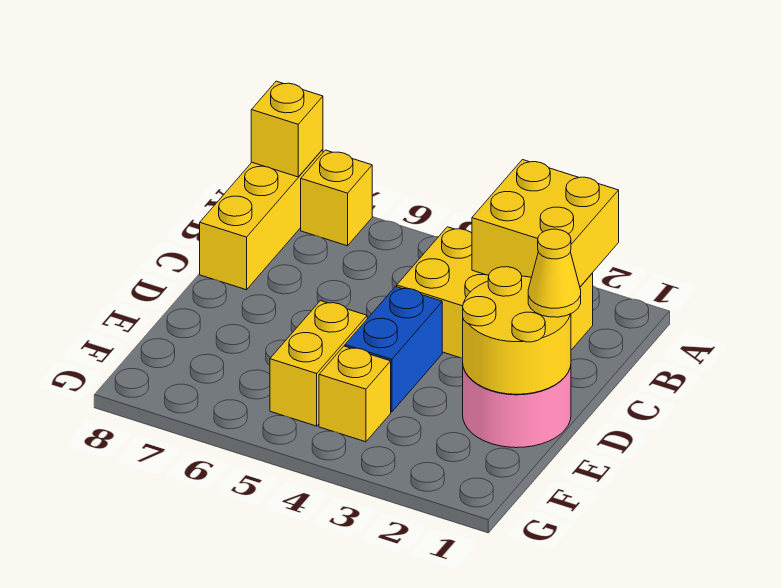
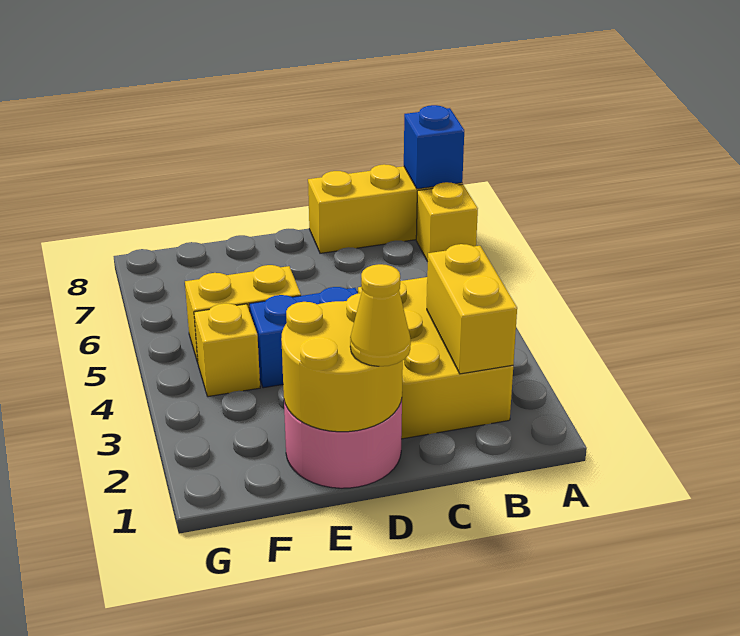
yellow brick A2:B3 level 2 -> yellow brick B2:B3 level 2
yellow brick A8 level 2 -> blue brick A8 level 2

